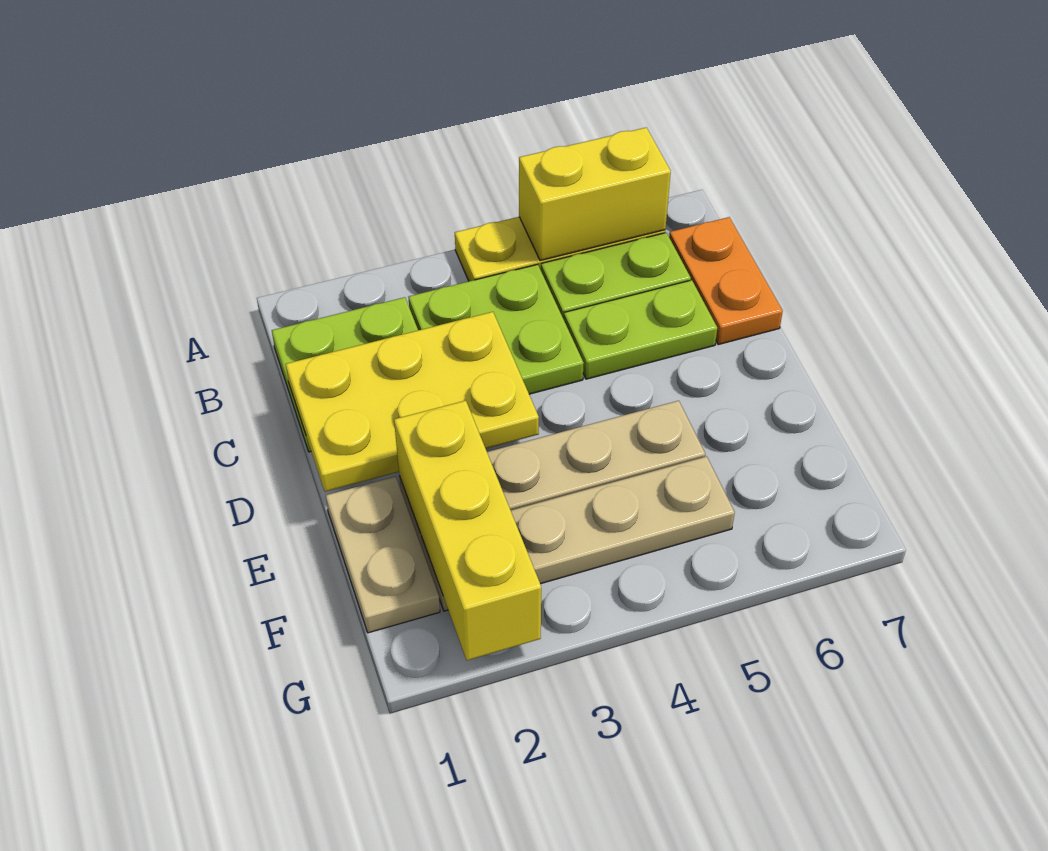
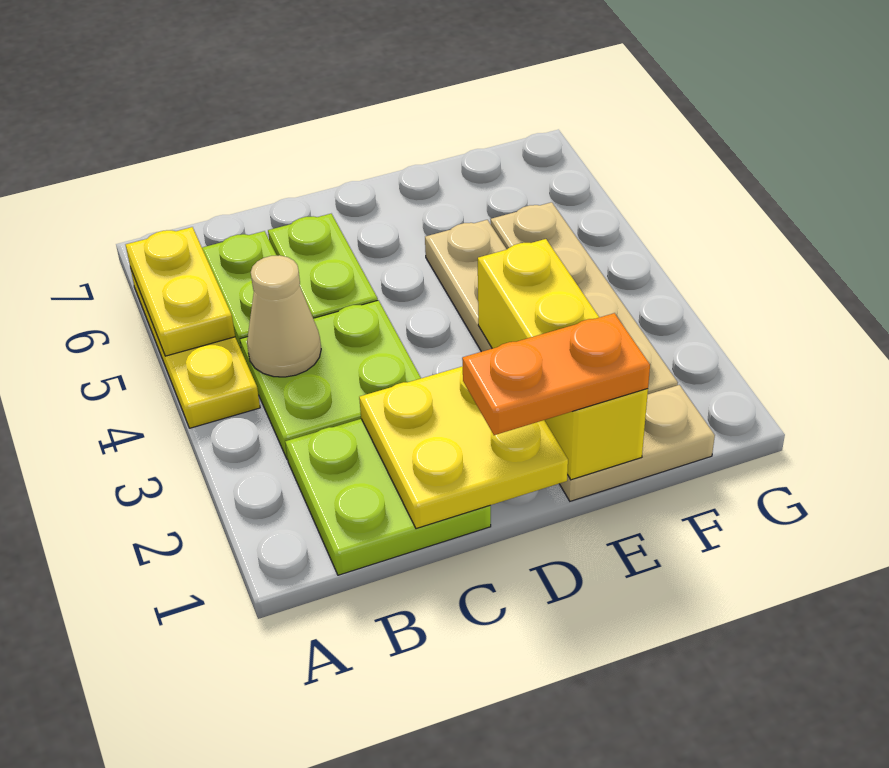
yellow brick A5:A6 level 2 -> yellow plate A5:A6 level 2
none -> tan cone B4 level 2
orange plate B7:C7 level 1 -> orange plate D1:E1 level 3
yellow plate C1:D3 level 2 -> yellow plate C1:D2 level 2
yellow brick E2:G2 level 2 -> yellow brick E1:E3 level 2

